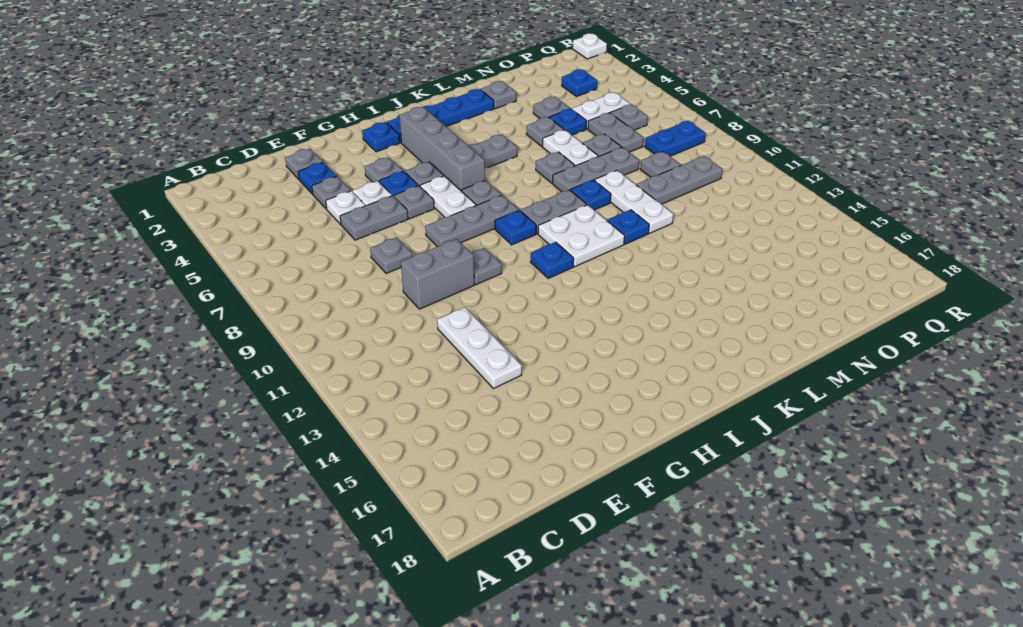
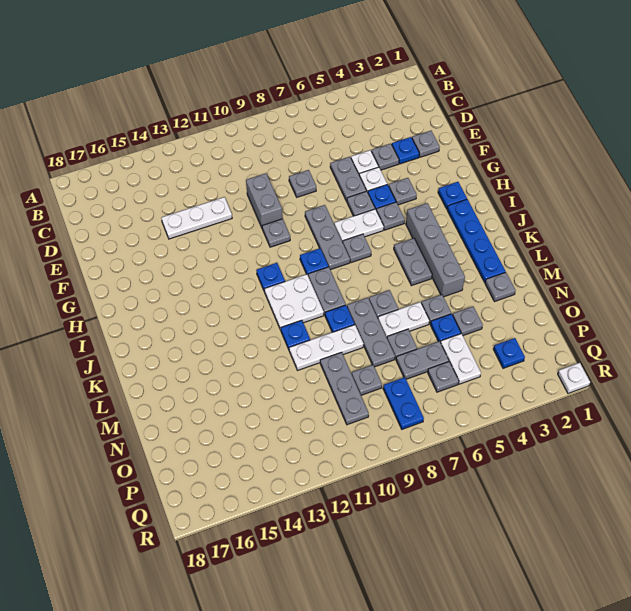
grey brick I3:I6 level 1 -> grey brick I4:L4 level 1

